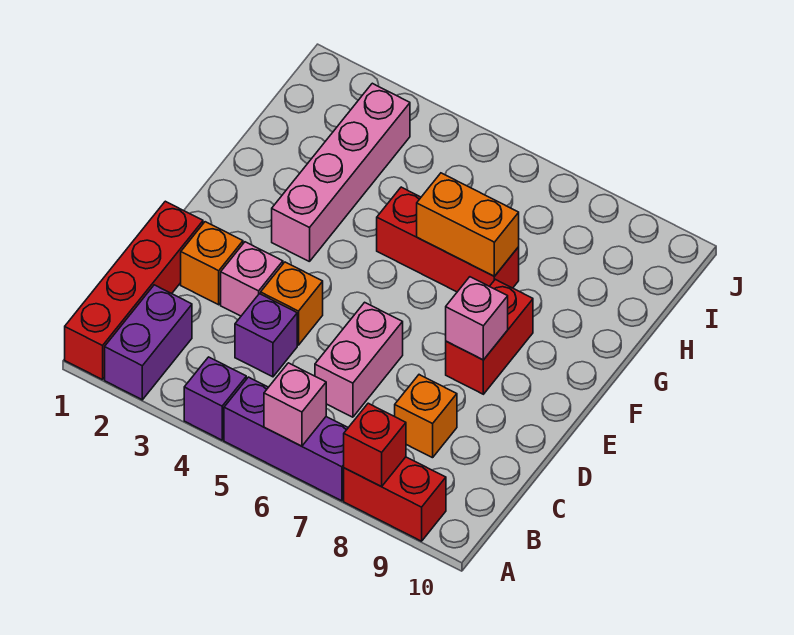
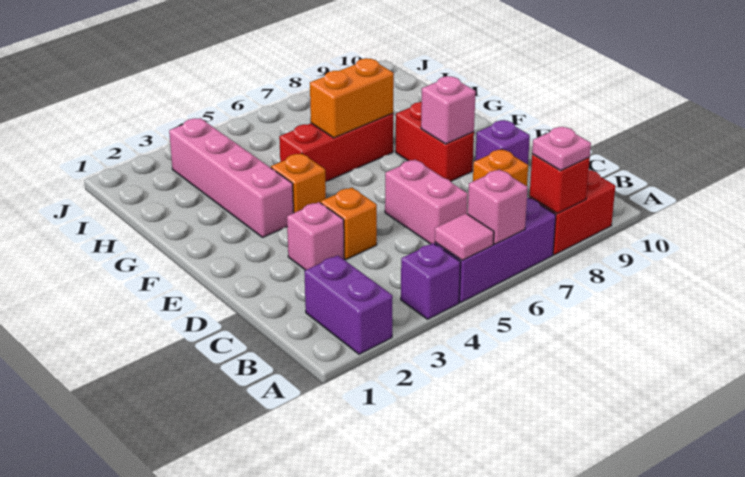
red brick A1:D1 level 1 -> none
none -> pink tile A5 level 2
none -> pink plate A8 level 3
purple brick C4 level 1 -> purple brick D9 level 1
orange brick D2 level 1 -> orange brick F4 level 1

